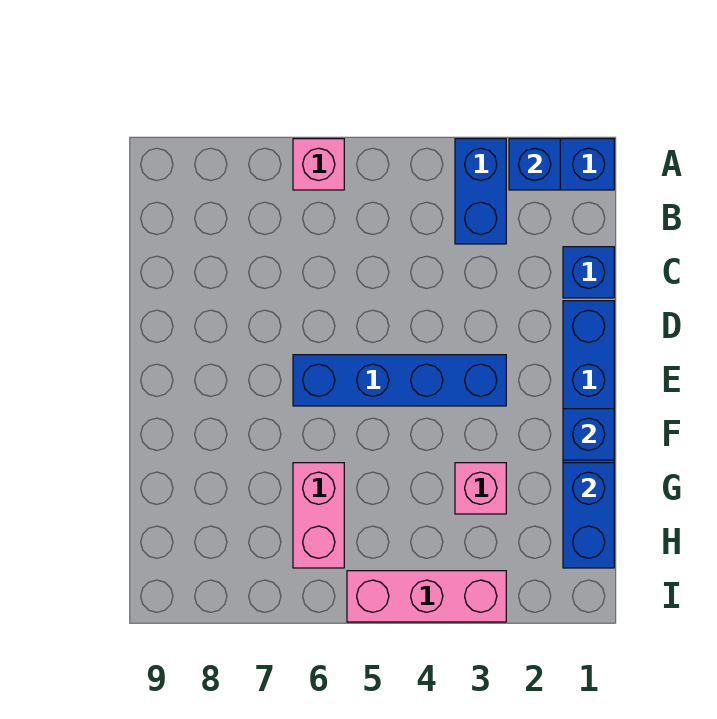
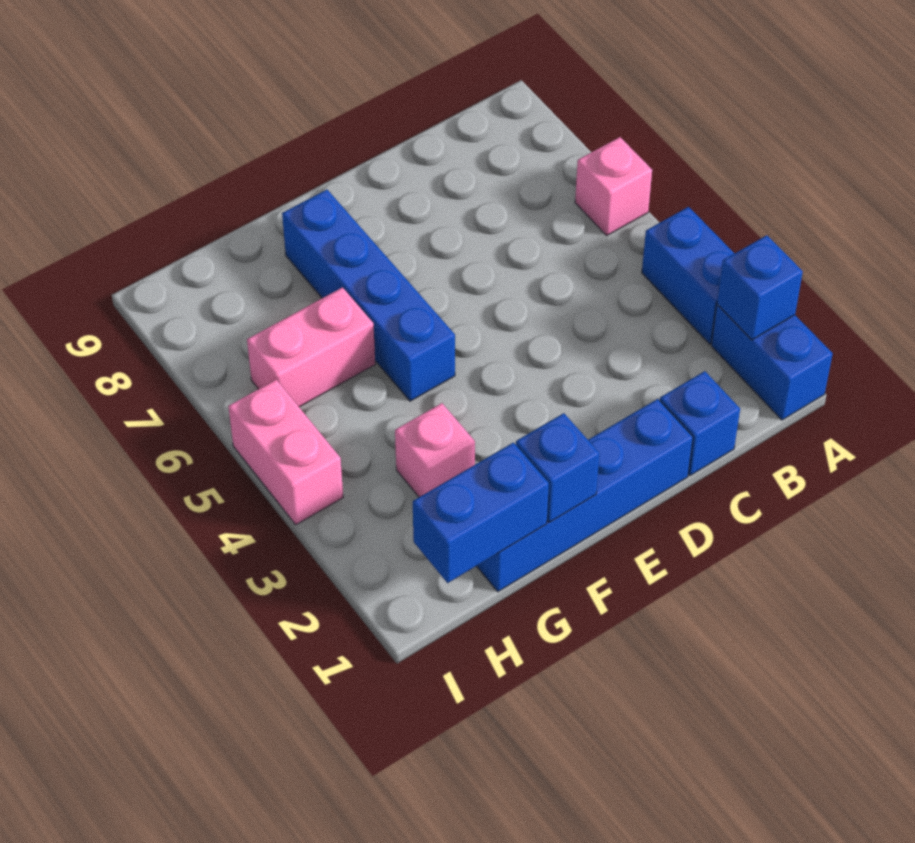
blue brick A3:B3 level 1 -> blue brick A3:A4 level 1
blue brick E3:E6 level 1 -> blue brick F5:F8 level 1
pink brick I3:I5 level 1 -> pink brick I4:I5 level 1

